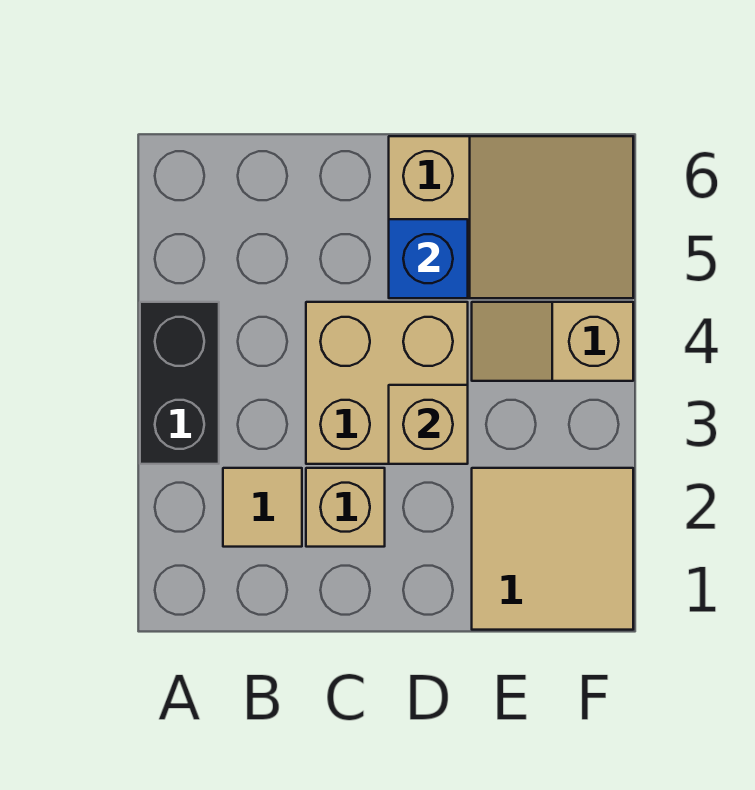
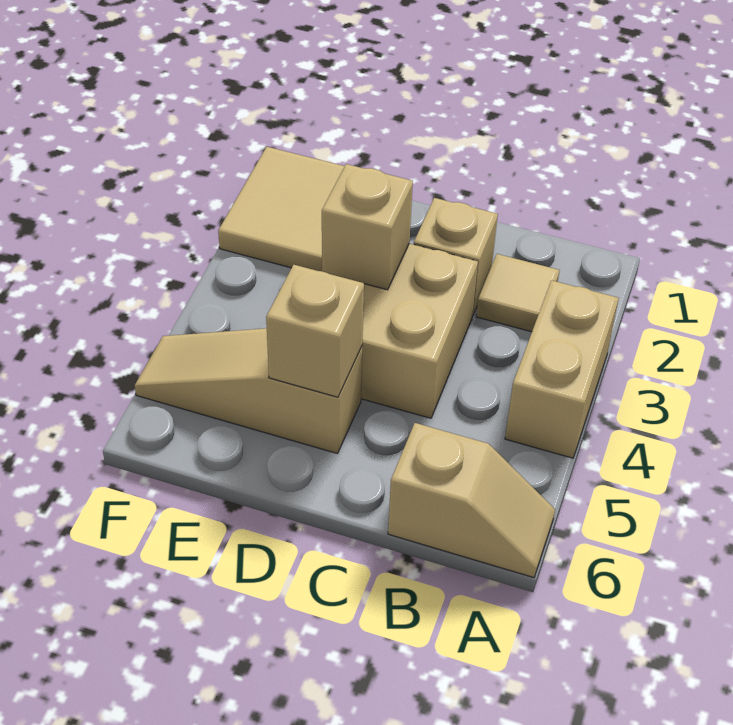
black brick A3:A4 level 1 -> tan brick A3:A4 level 1
tan slope D5:F6 level 1 top D -> tan slope D5:F5 level 1 top D
blue brick D5 level 2 -> tan brick D5 level 2
tan slope E4:F4 level 1 top F -> tan slope A6:B6 level 1 top B

